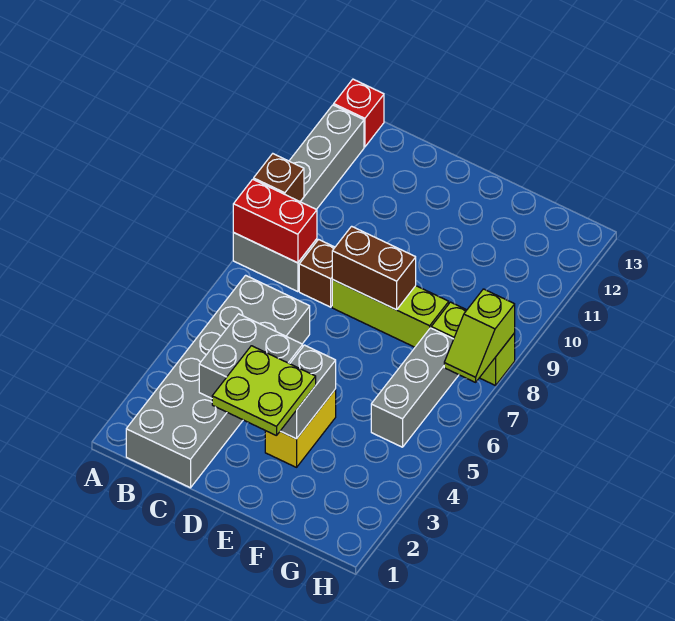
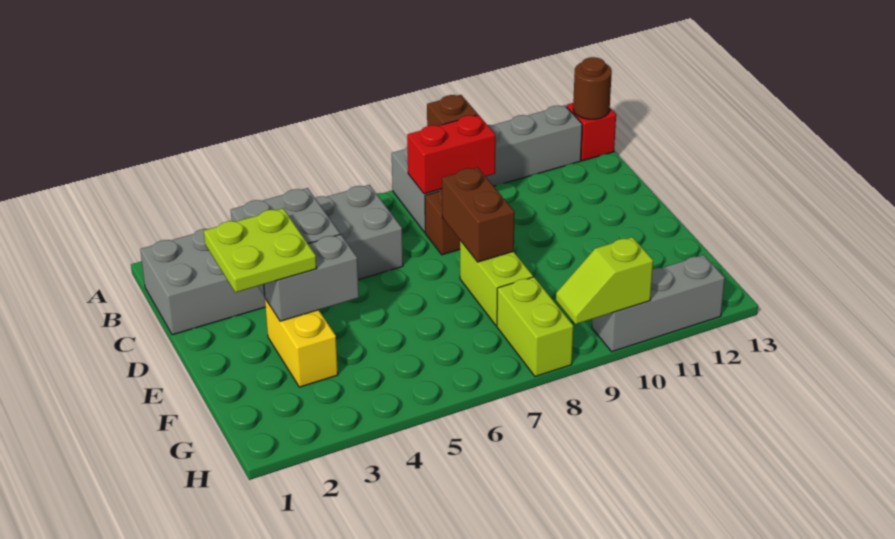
red brick A8:B8 level 2 -> red brick B8:B9 level 2
none -> brown round brick A13 level 2
lime brick D8:F8 level 1 -> lime brick E8:F8 level 1
yellow brick E3:E4 level 1 -> yellow brick E3:F3 level 1
grey brick G5:G7 level 1 -> grey brick H10:H12 level 1
lime slope H7:H8 level 2 top 8 -> lime slope H9:H10 level 2 top 10

